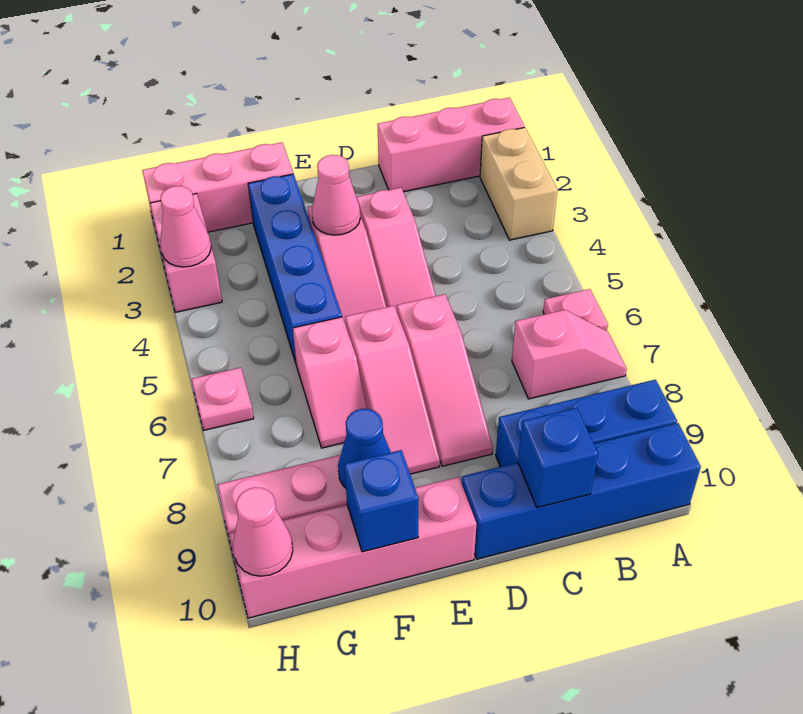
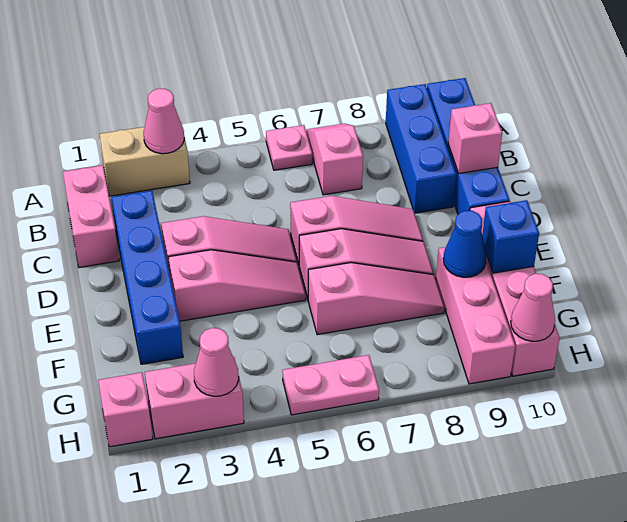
pink brick A1:C1 level 1 -> pink brick B1:C1 level 1
blue brick C10 level 2 -> pink brick C10 level 2
pink cone E3 level 2 -> pink cone A3 level 2
pink brick F1:H1 level 1 -> pink brick H1 level 1
blue brick F2:F5 level 1 -> blue brick C2:F2 level 1
pink slope F6:F7 level 1 top 6 -> pink slope F6:F8 level 1 top 6
pink plate H6 level 1 -> pink plate H5:H6 level 1

